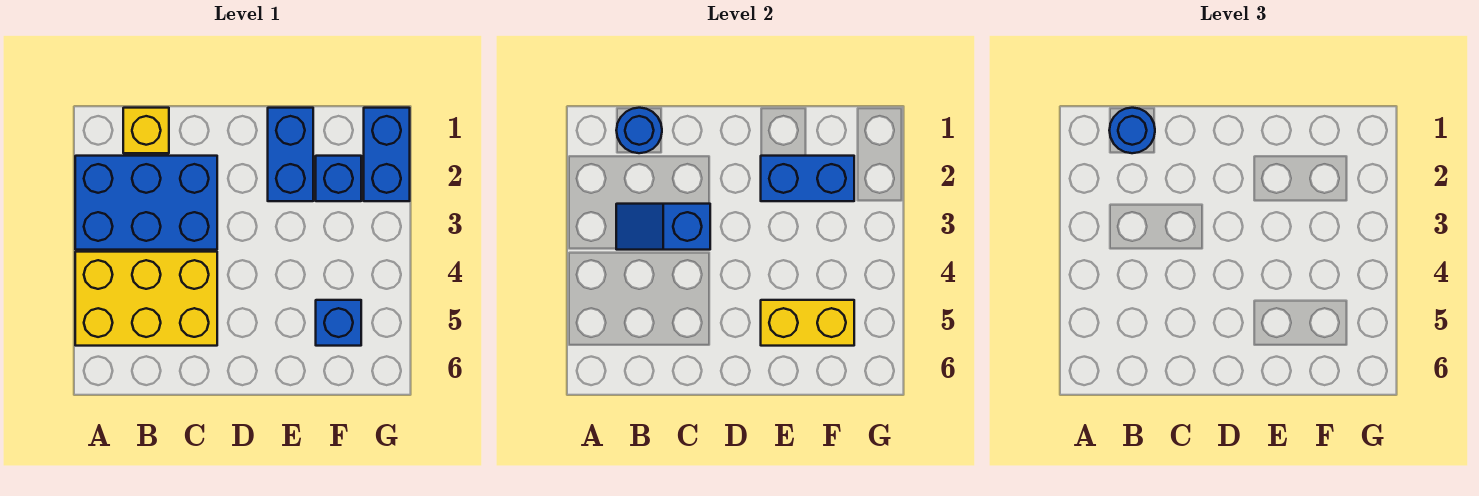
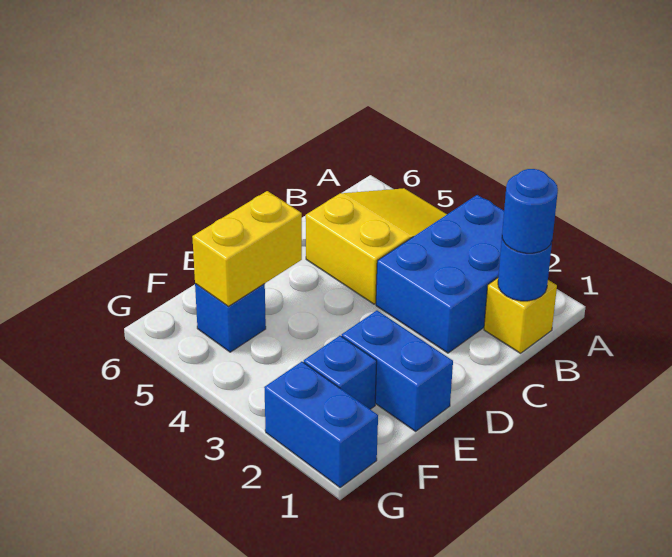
yellow brick A4:C5 level 1 -> yellow slope A4:C5 level 1 top C
blue slope B3:C3 level 2 top C -> none
blue brick E2:F2 level 2 -> none

